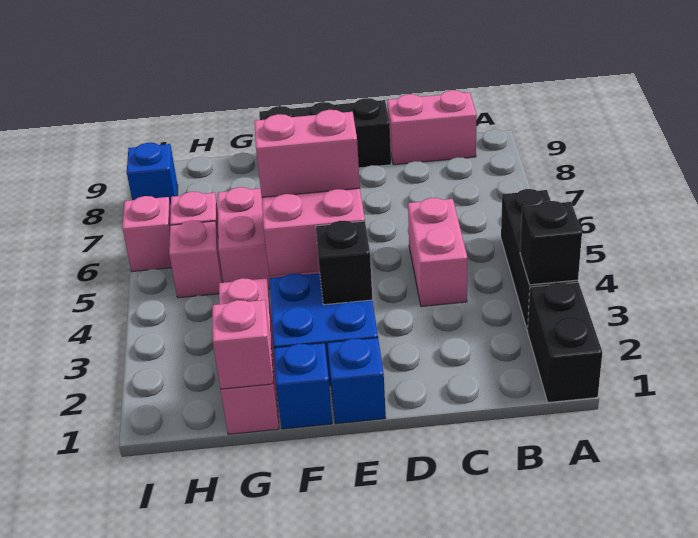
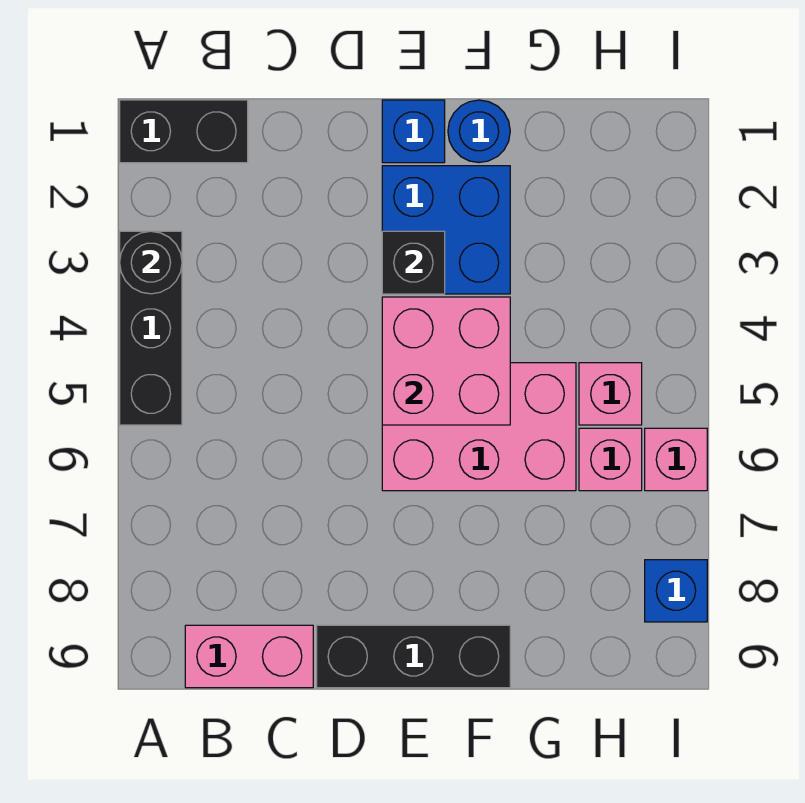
black brick A1:A2 level 1 -> black brick A1:B1 level 1
black brick A3 level 2 -> black round brick A3 level 2
pink brick C4:C5 level 1 -> none
pink brick E5:F5 level 3 -> none
blue brick F1 level 1 -> blue round brick F1 level 1
pink brick G1:G3 level 1 -> none
pink brick G1 level 2 -> none

